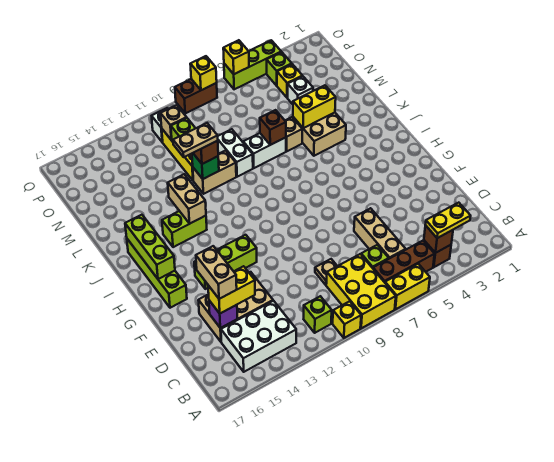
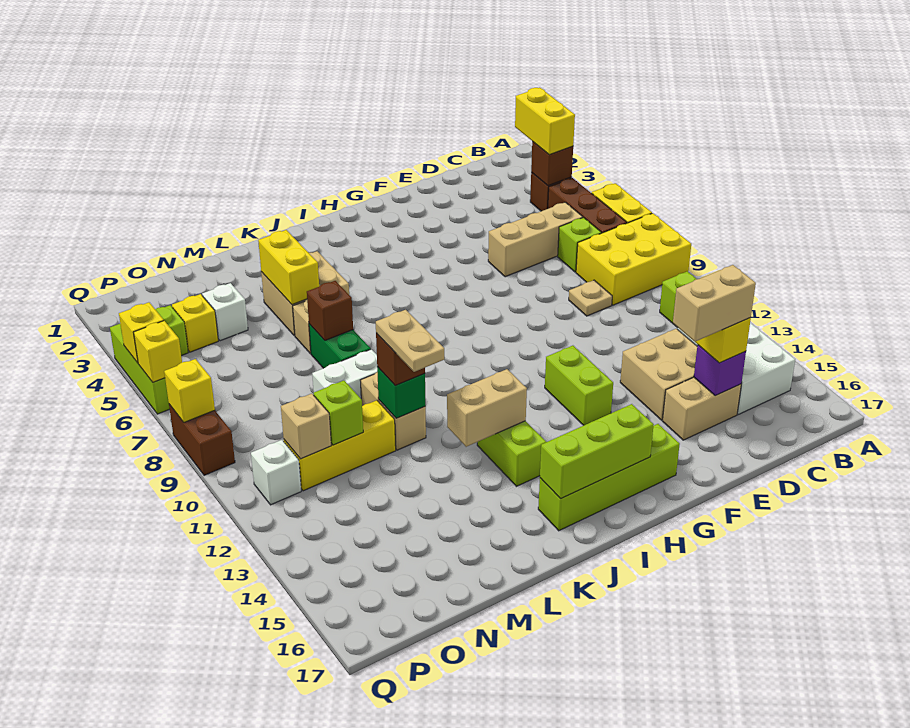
yellow brick A10 level 1 -> yellow brick Q5 level 2
yellow plate B3:B4 level 3 -> yellow brick B3:B4 level 3
lime brick G12:G14 level 1 -> lime brick G12:G13 level 1
white brick L7:L8 level 1 -> green brick L7:L8 level 1

